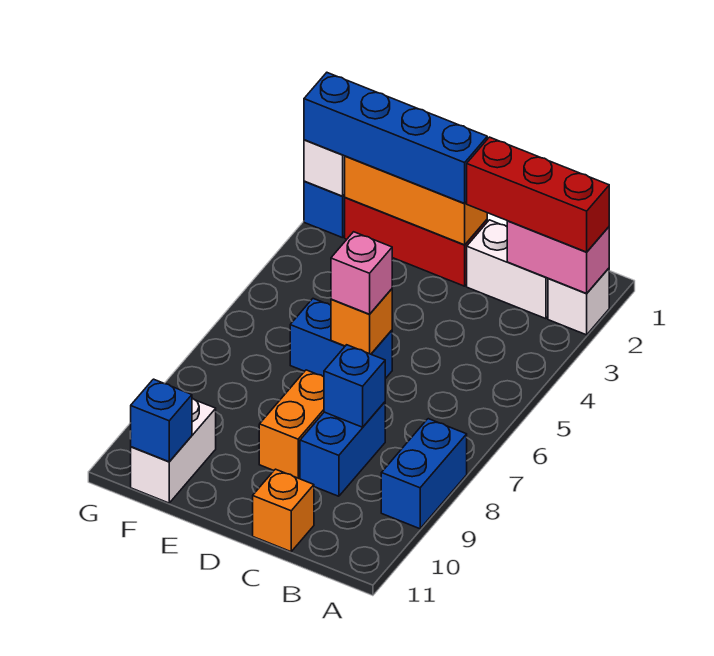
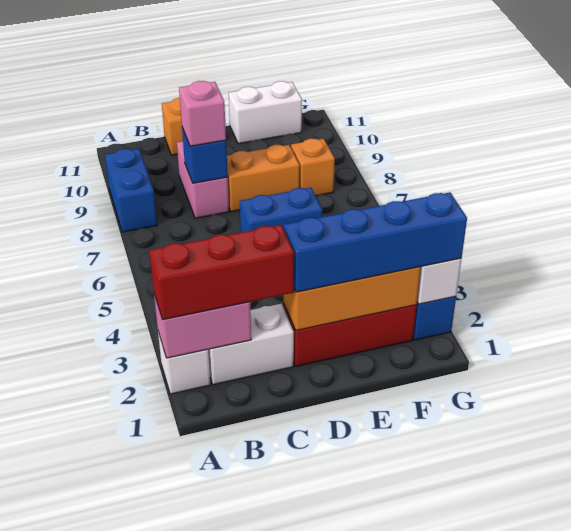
blue brick C8:C9 level 1 -> pink brick C8:C9 level 1
orange brick D6 level 2 -> orange brick F8 level 1
pink brick D6 level 3 -> pink brick C8 level 3
orange brick D8:D9 level 1 -> orange brick D8:E8 level 1
white brick F10:F11 level 1 -> white brick E11:F11 level 1
blue brick F11 level 2 -> none

